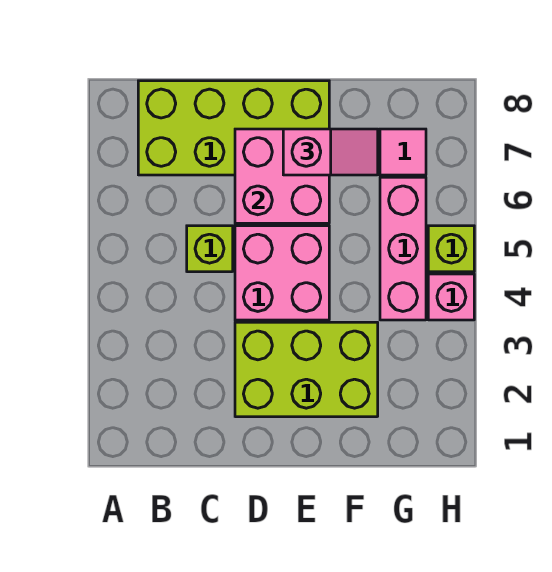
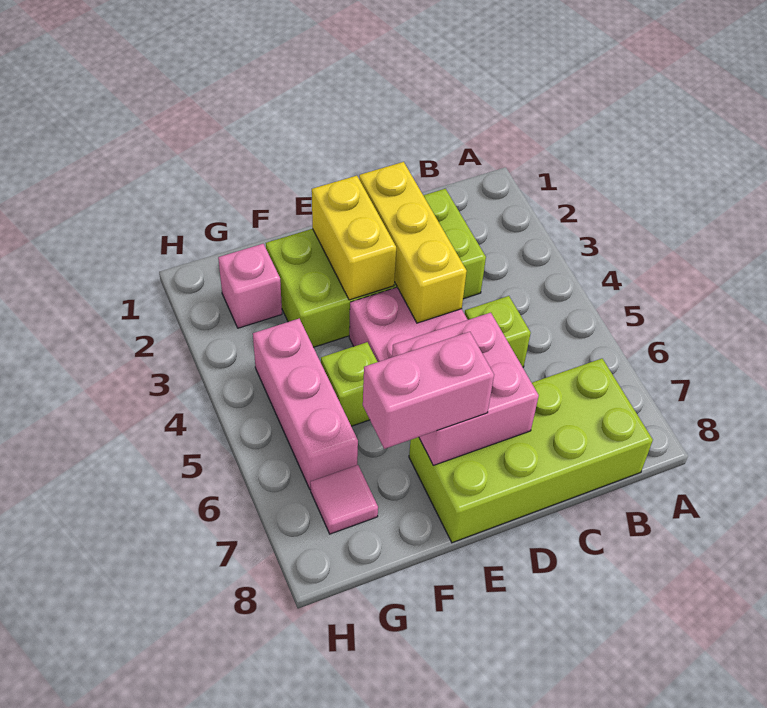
lime brick D2:F3 level 1 -> lime brick C2:F3 level 1
none -> yellow brick D2:D4 level 2
none -> yellow brick E2:E3 level 2
pink slope E7:F7 level 3 top E -> pink brick E7:F7 level 3
pink brick H4 level 1 -> pink brick G2 level 1
lime brick H5 level 1 -> lime brick F5 level 1

